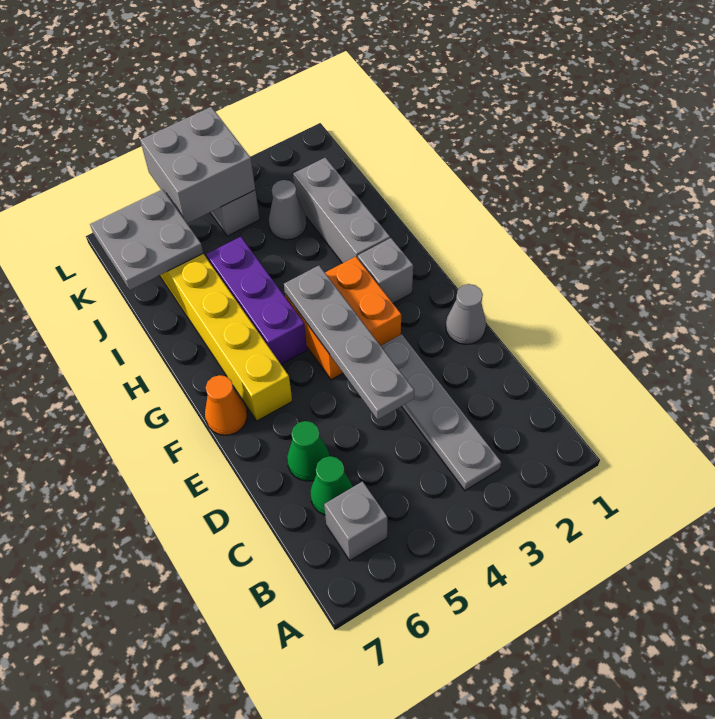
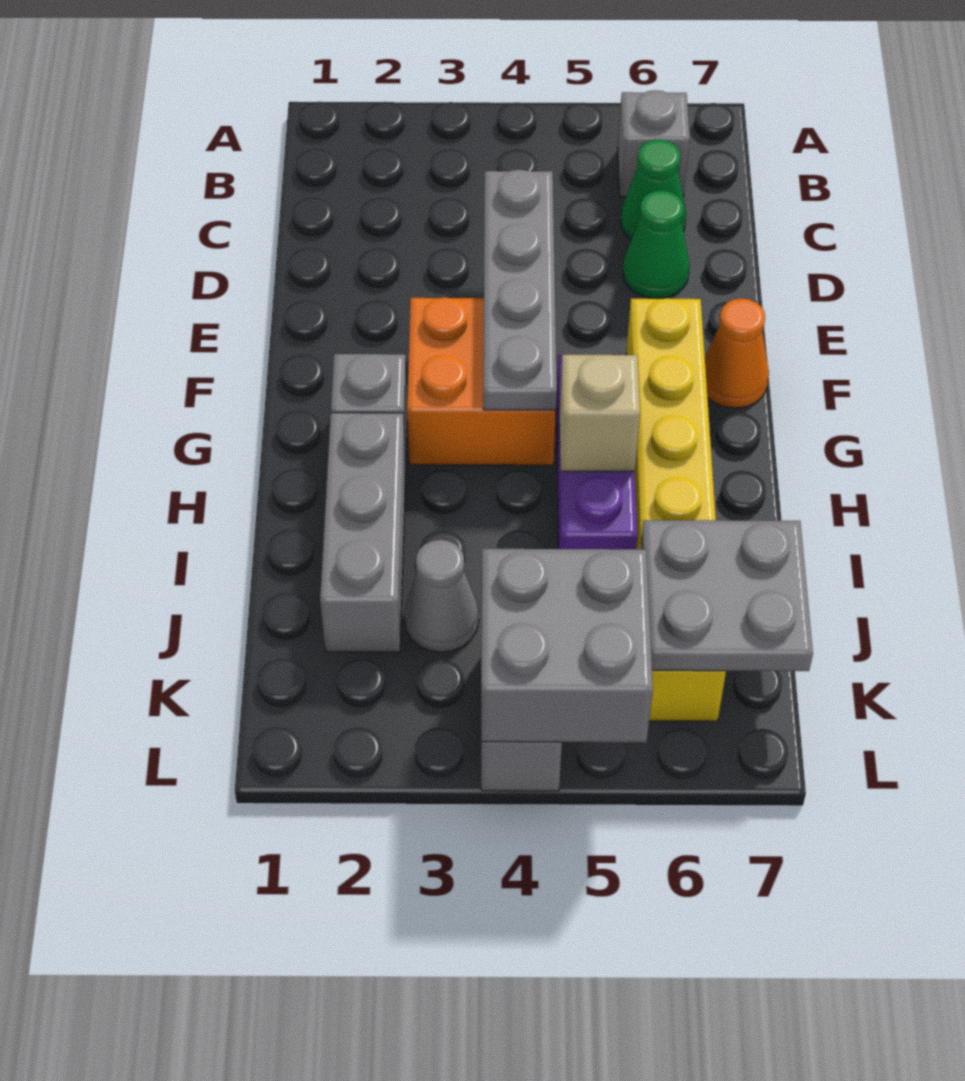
grey plate B3:E3 level 1 -> none
grey cone E1 level 1 -> none
none -> tan brick H5 level 2

